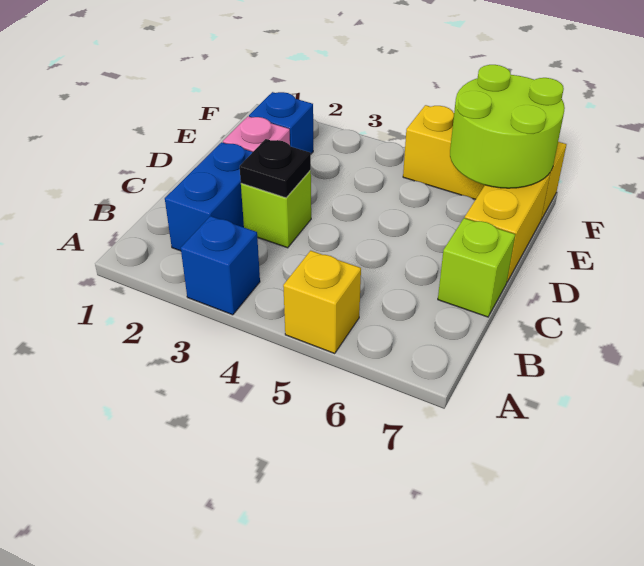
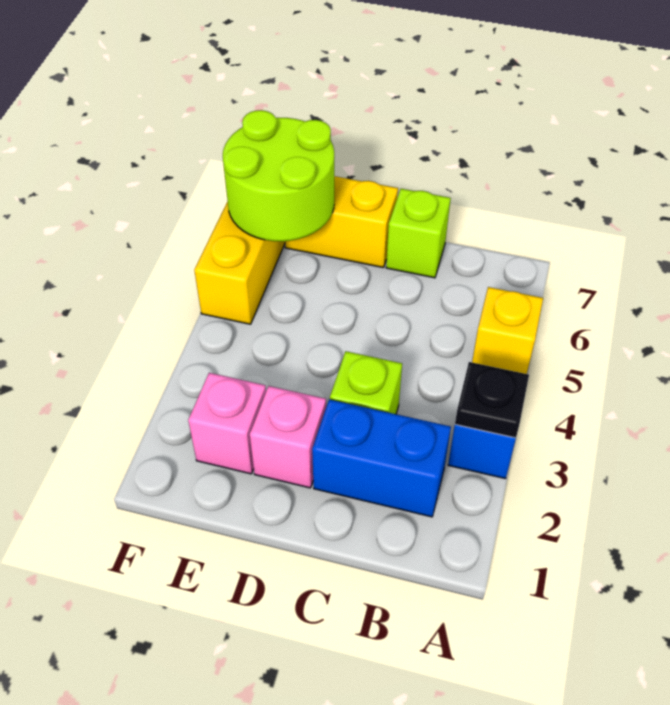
black plate C3 level 2 -> black plate A3 level 2
blue brick E2 level 1 -> pink brick E2 level 1

